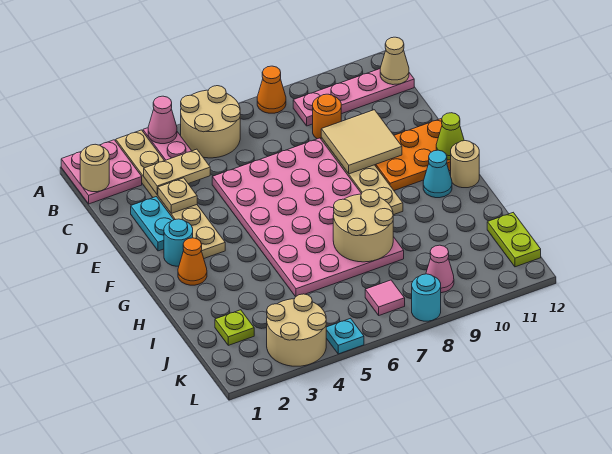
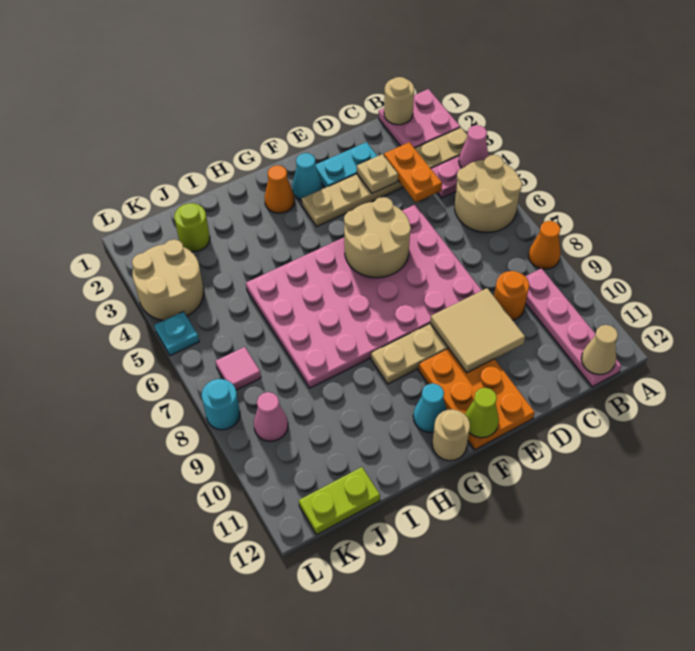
tan plate C3:C4 level 2 -> orange plate C3:C4 level 2
cyan round brick F2 level 1 -> cyan cone F2 level 1
tan round brick H7:I8 level 2 -> tan round brick E5:F6 level 2
lime plate J2 level 1 -> lime round brick J2 level 1

